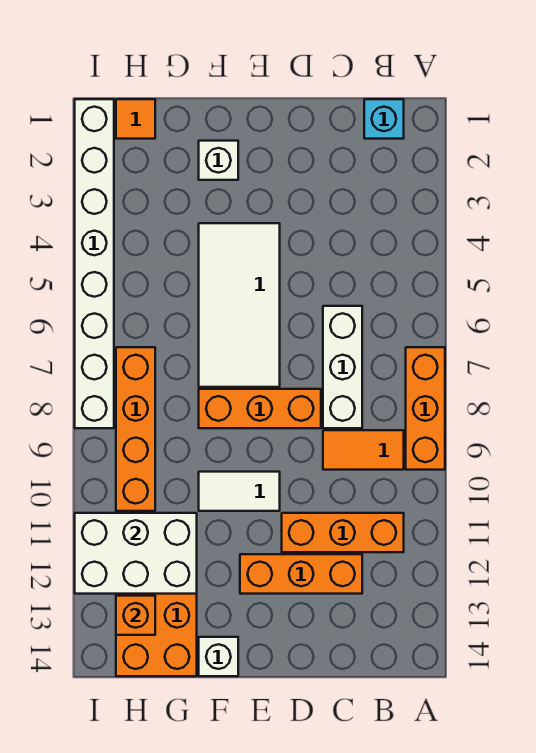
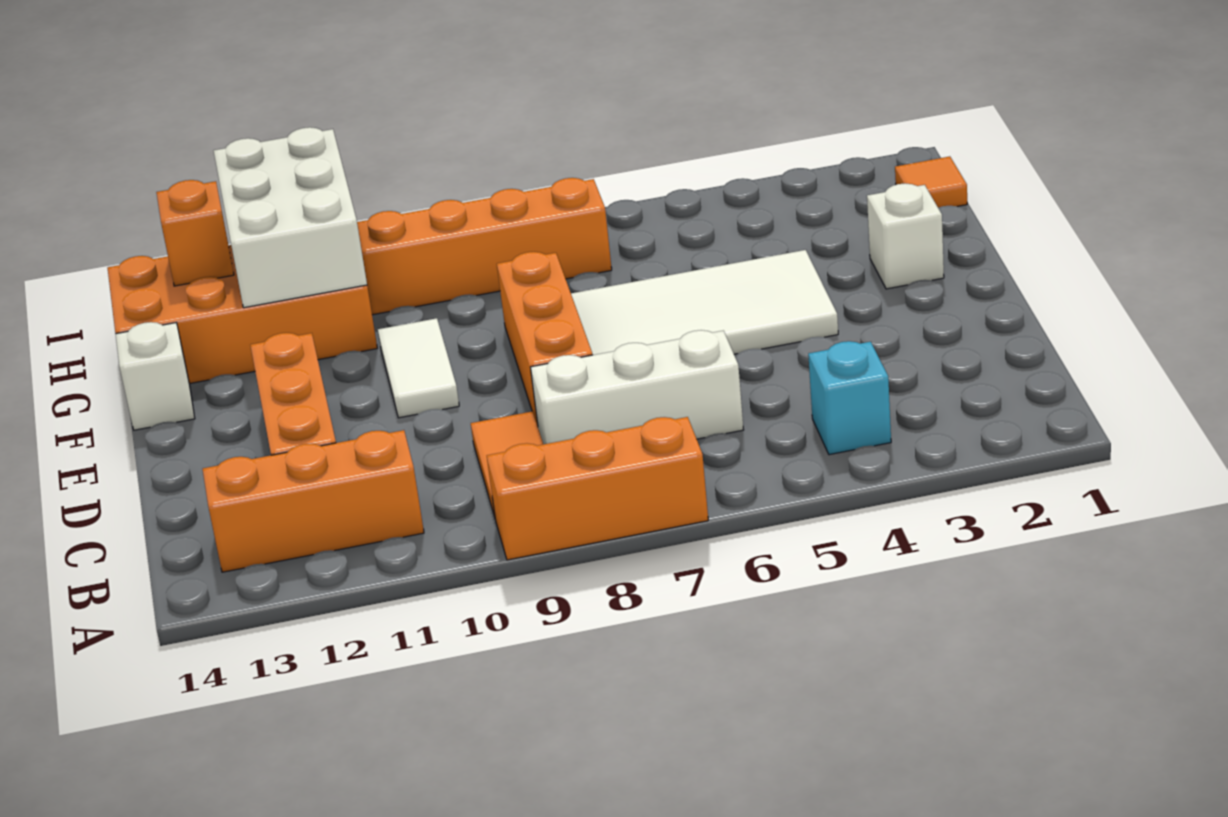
cyan brick B1 level 1 -> cyan brick B4 level 1
orange brick B11:D11 level 1 -> orange brick B11:B13 level 1
white brick I1:I8 level 1 -> none

